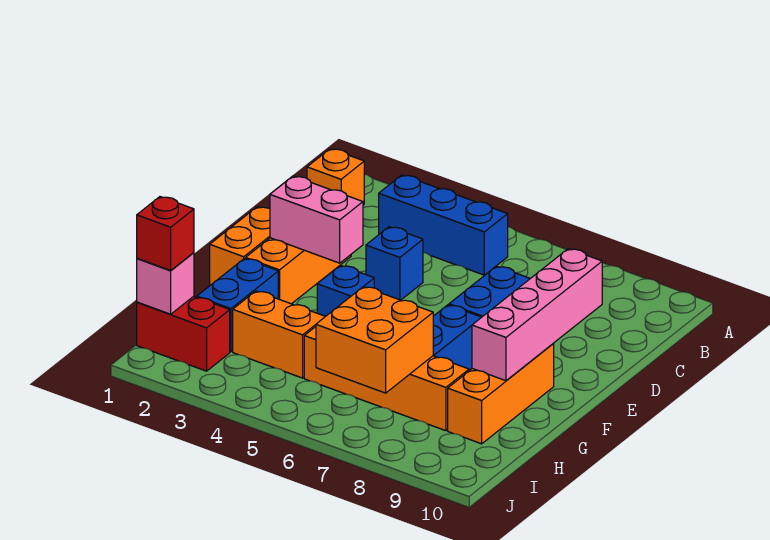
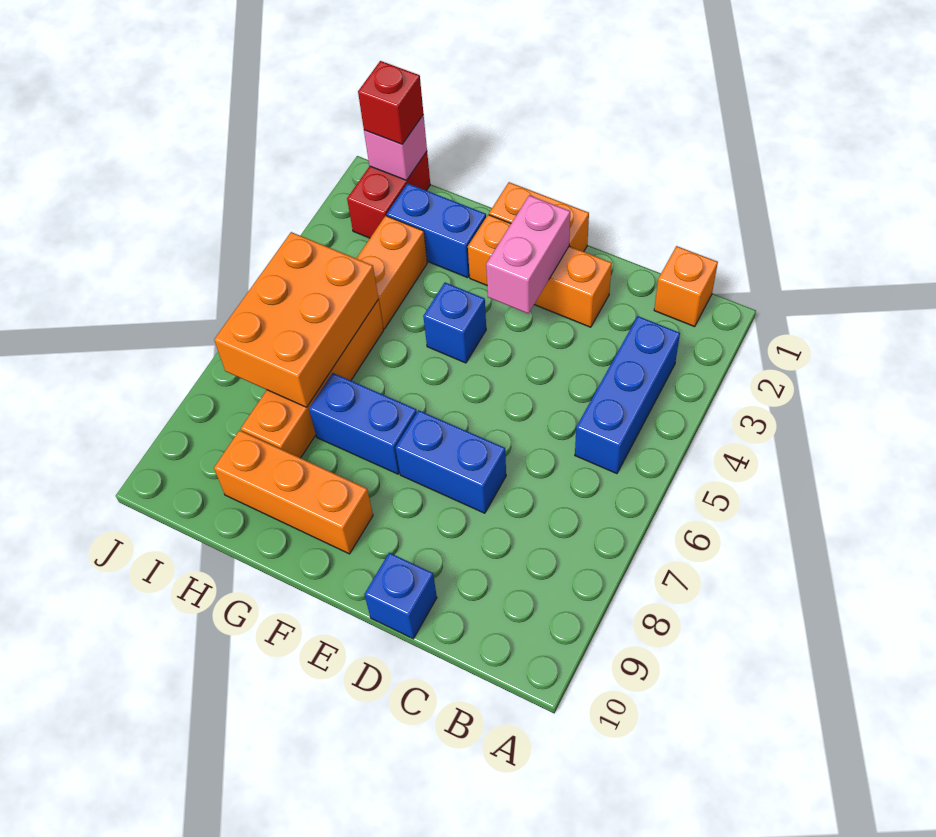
blue brick D4 level 1 -> blue brick D10 level 1
pink brick D9:G9 level 2 -> none
orange brick H6:I7 level 2 -> orange brick H5:I7 level 2

